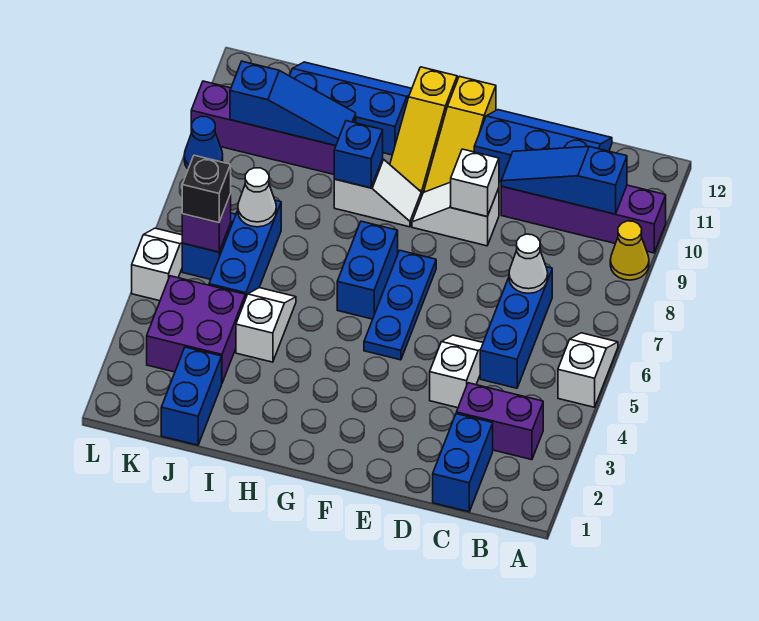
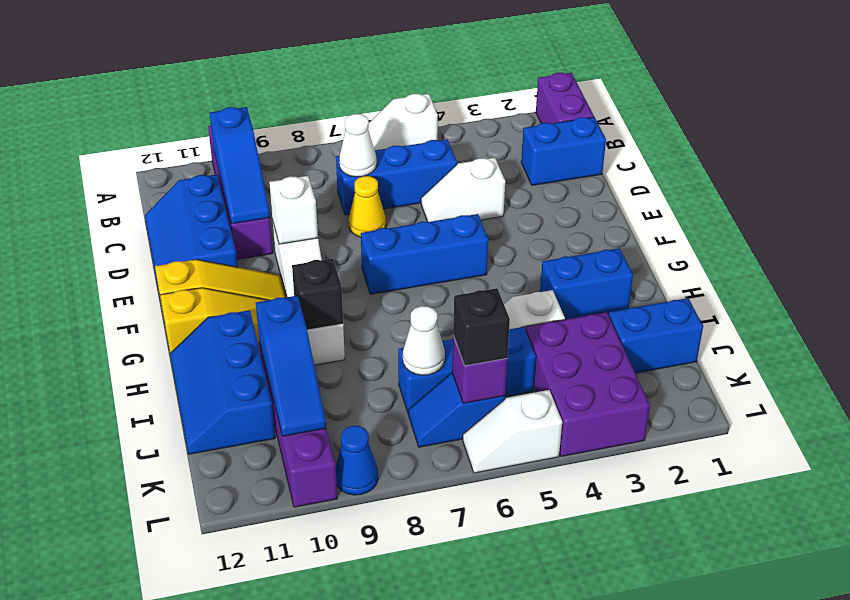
yellow cone A9 level 1 -> yellow cone D7 level 1
purple brick B3:C3 level 1 -> purple brick A1:B1 level 1
blue plate F5:F7 level 1 -> blue brick F5:F7 level 1
blue brick G6:G7 level 1 -> blue brick H2:H3 level 1
blue brick H9 level 2 -> black brick H9 level 2
blue slope I10:K10 level 2 top K -> blue slope I10:K10 level 2 top I
purple brick J3:K4 level 1 -> purple brick J3:L4 level 1

